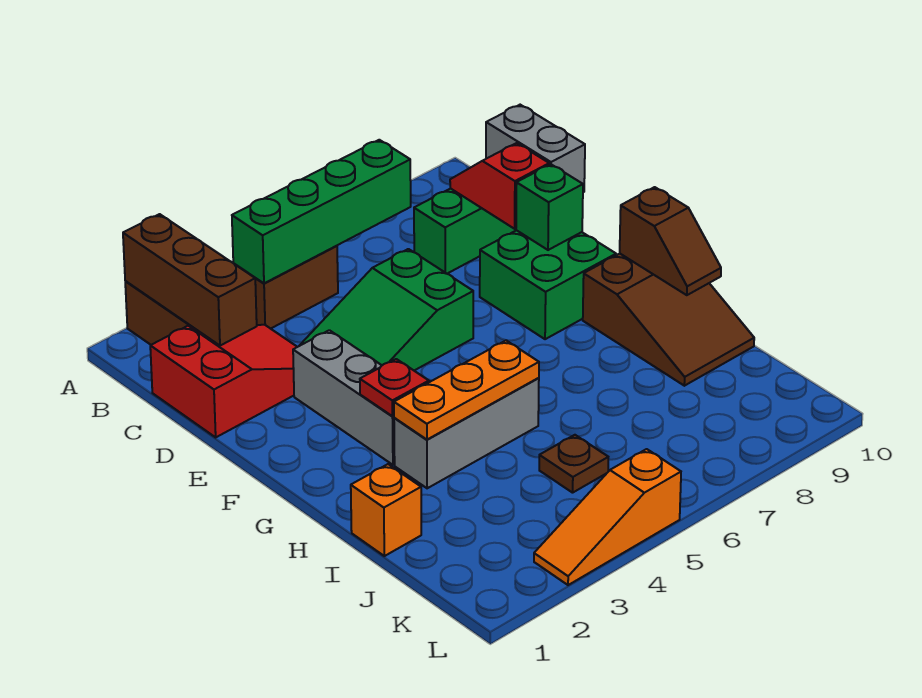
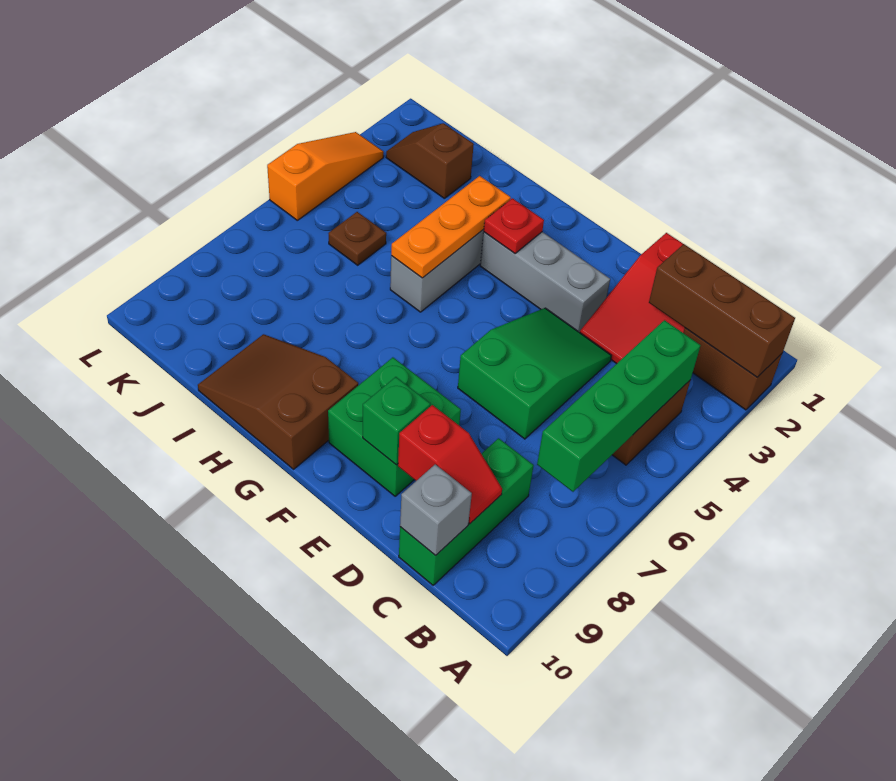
grey brick C10:D10 level 2 -> grey brick C10 level 2
brown slope G10:H10 level 2 top G -> brown slope J2:K2 level 1 top J
orange brick I1 level 1 -> none

